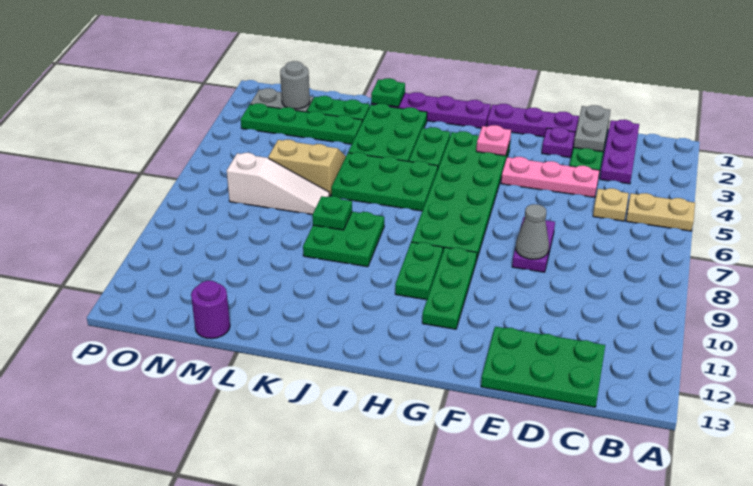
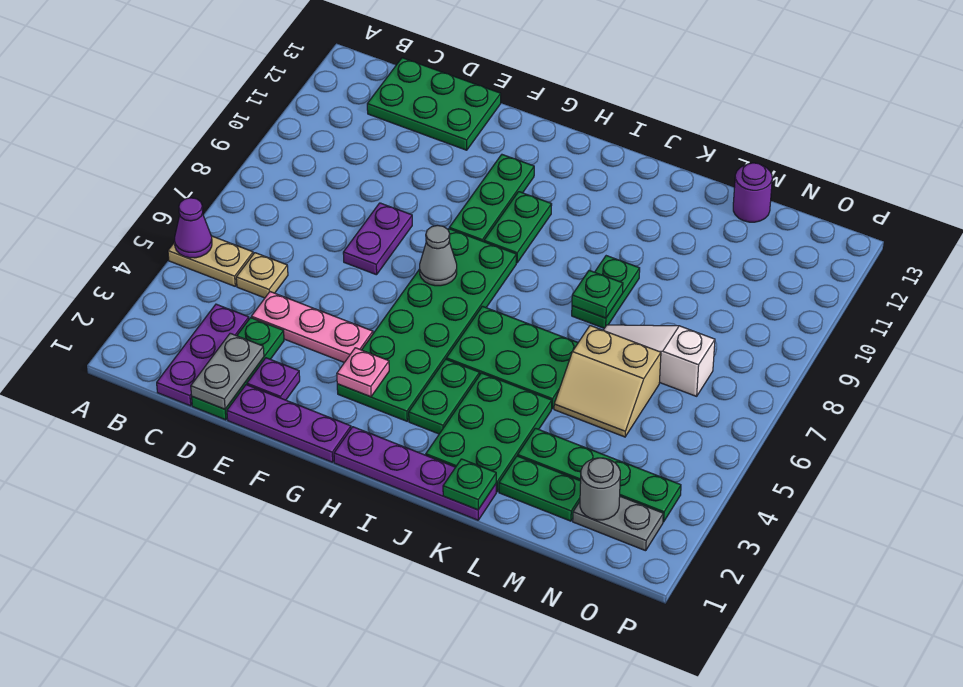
none -> purple cone A5 level 2
grey cone E8 level 2 -> grey cone G7 level 2
green plate J8:K9 level 1 -> green plate K8:K9 level 1

